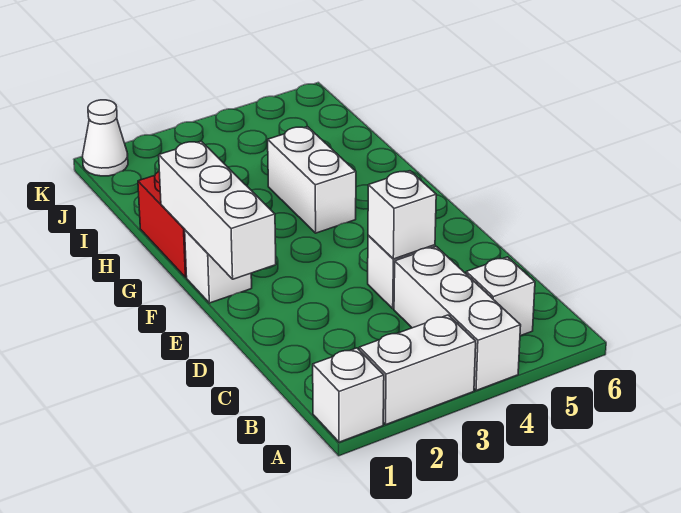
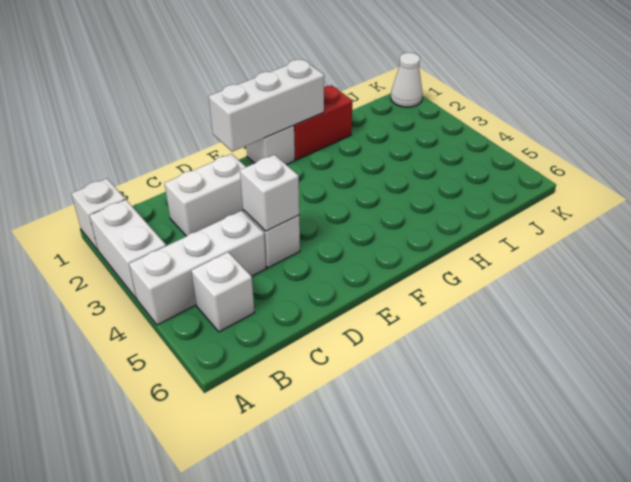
white brick G4:H4 level 1 -> white brick C2:D2 level 1

